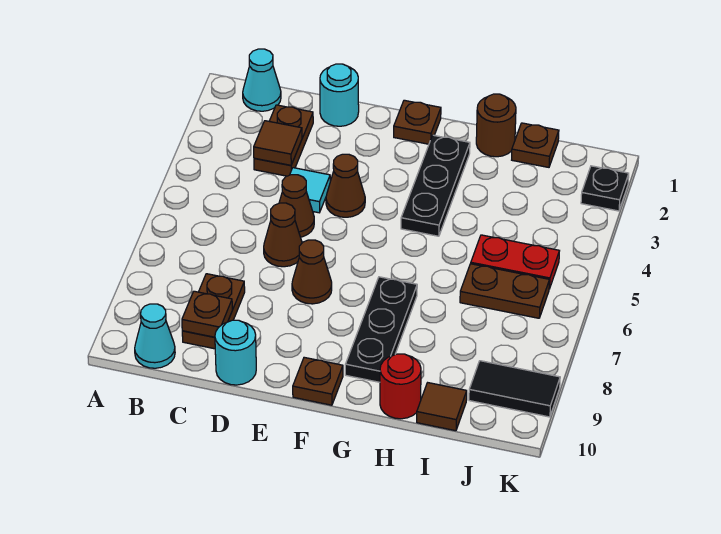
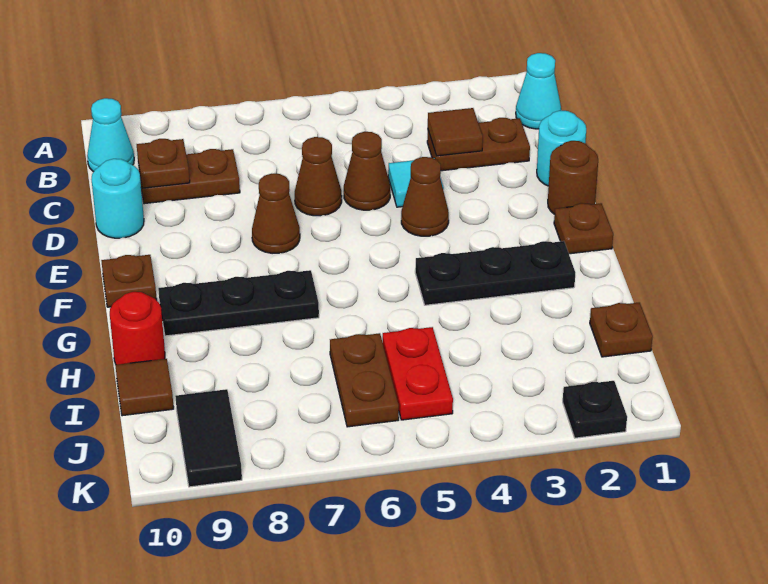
brown round brick H1 level 1 -> brown round brick E1 level 1

